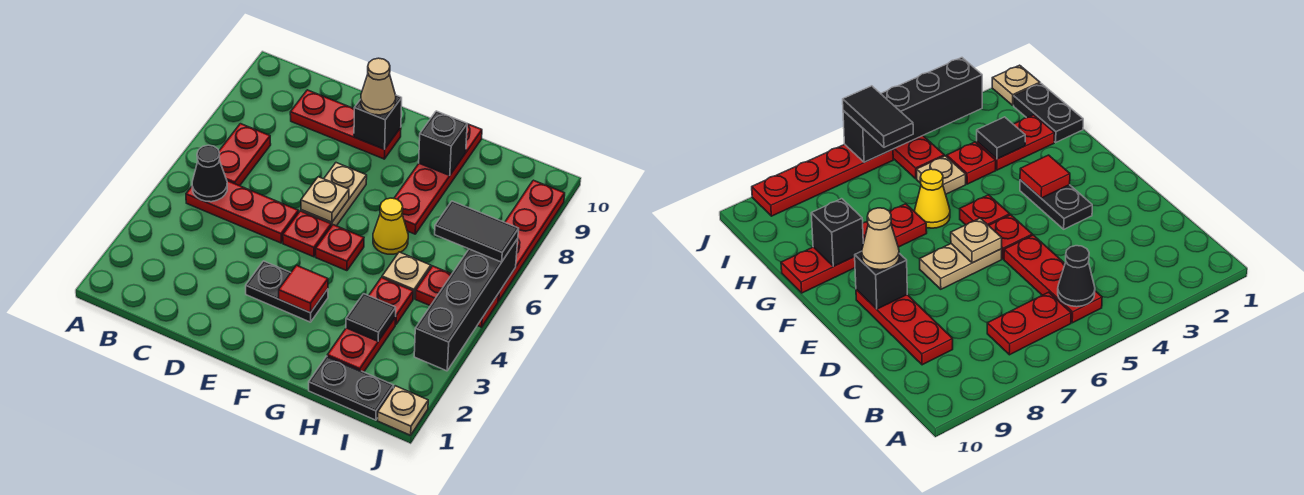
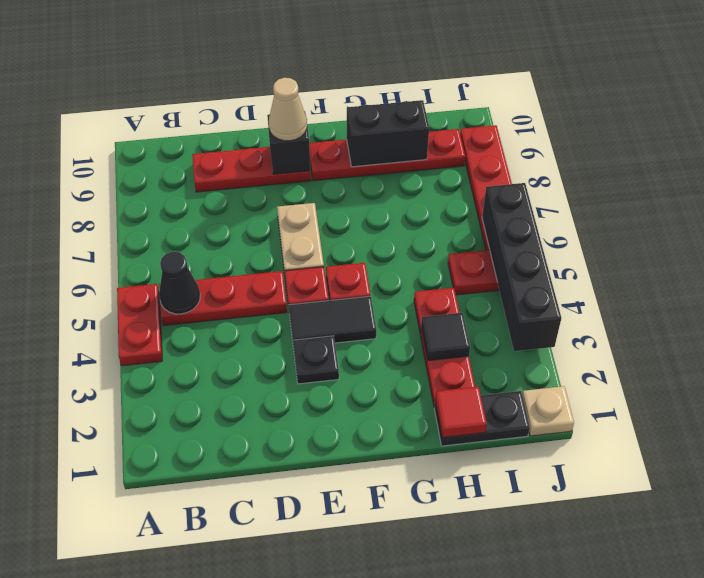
red plate B6:B7 level 1 -> red plate A4:A5 level 1
black plate E3:F3 level 1 -> black plate E3 level 1
tan plate E6 level 2 -> none
red tile F3 level 2 -> red tile H1 level 2
yellow cone G6 level 1 -> none
red plate G7:G10 level 1 -> red plate F9:I9 level 1
black brick G9 level 2 -> black brick G9:H9 level 2
tan plate H5 level 1 -> none
black tile I6:J6 level 3 -> black tile E4:F4 level 1

